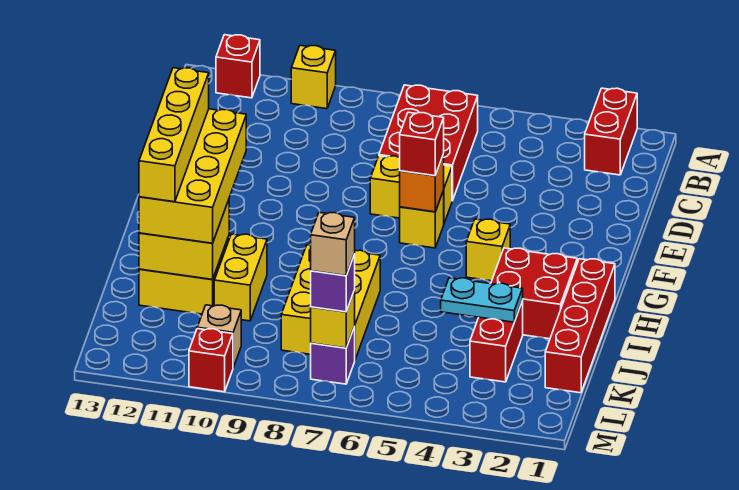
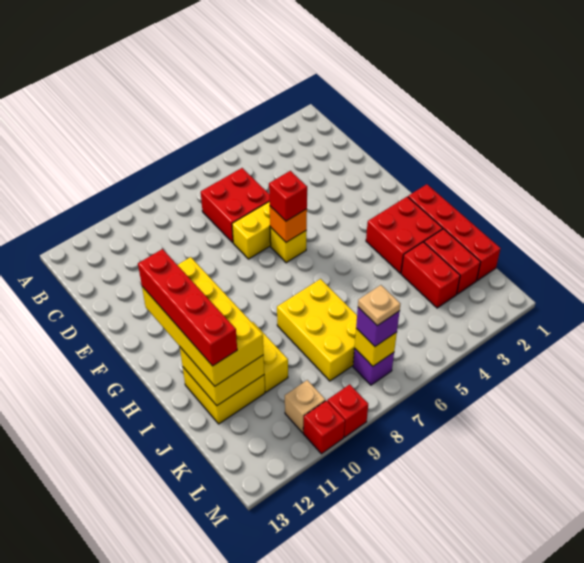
red brick A2:B2 level 1 -> red brick J2:K2 level 1
yellow brick A10 level 1 -> none
red brick A12 level 1 -> red brick M9 level 1
red brick B6:D7 level 1 -> red brick C6:D7 level 1
yellow brick G4 level 1 -> none
yellow brick G12:J12 level 4 -> red brick G12:J12 level 4
cyan plate J3:J4 level 2 -> none
tan brick L7 level 4 -> tan plate L7 level 4

